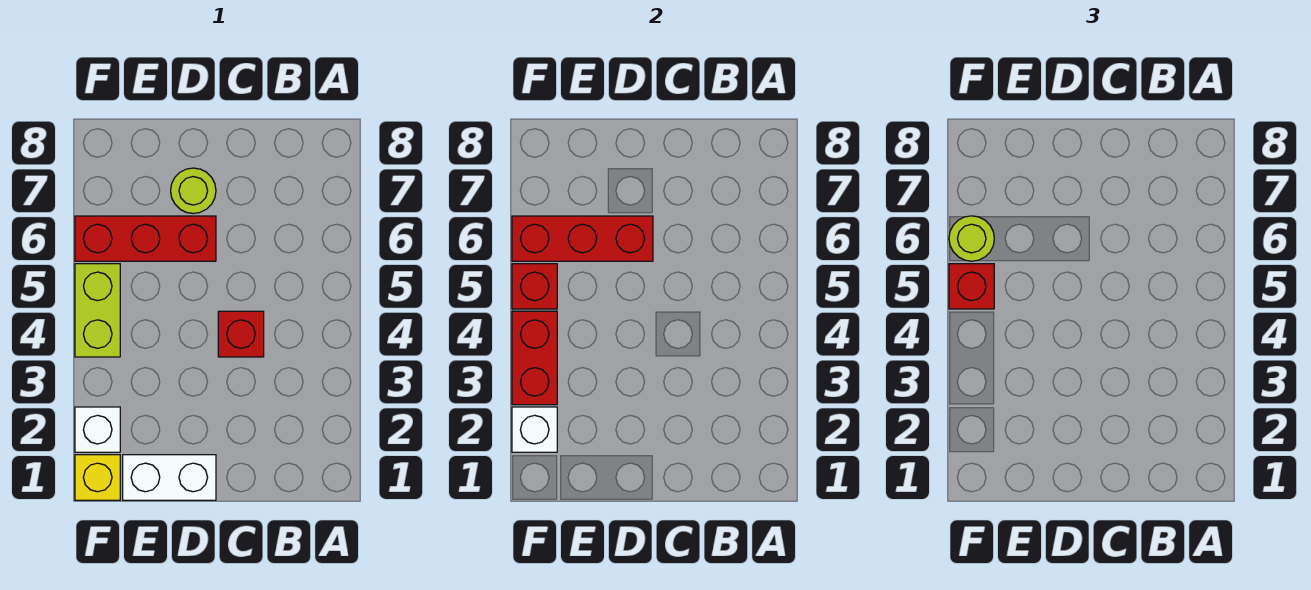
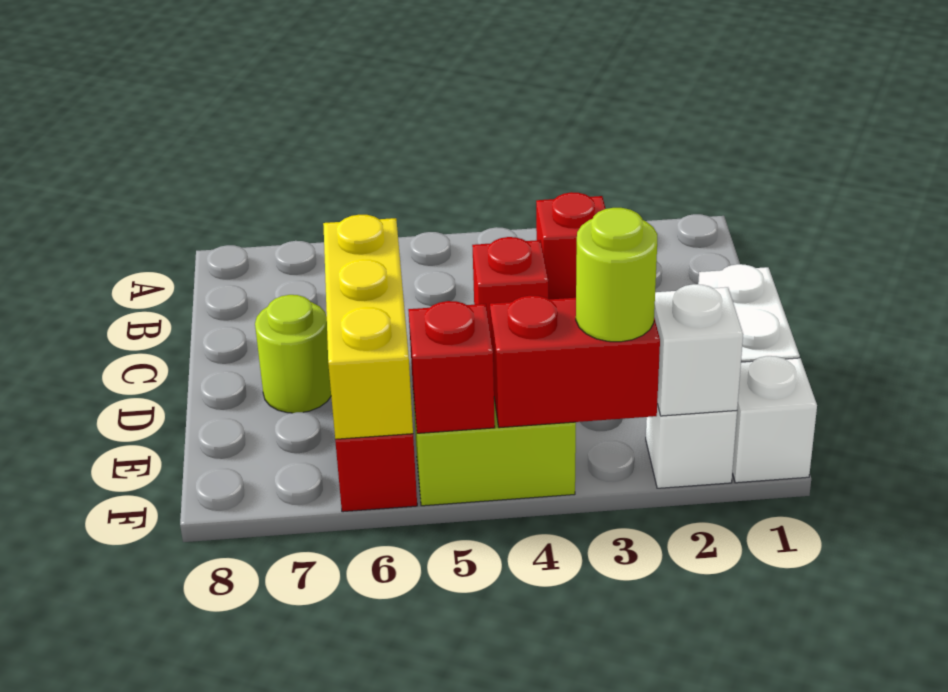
red brick D6:F6 level 2 -> yellow brick D6:F6 level 2
yellow brick F1 level 1 -> white brick F1 level 1
red brick F5 level 3 -> red brick B3 level 1
lime round brick F6 level 3 -> lime round brick F3 level 3

